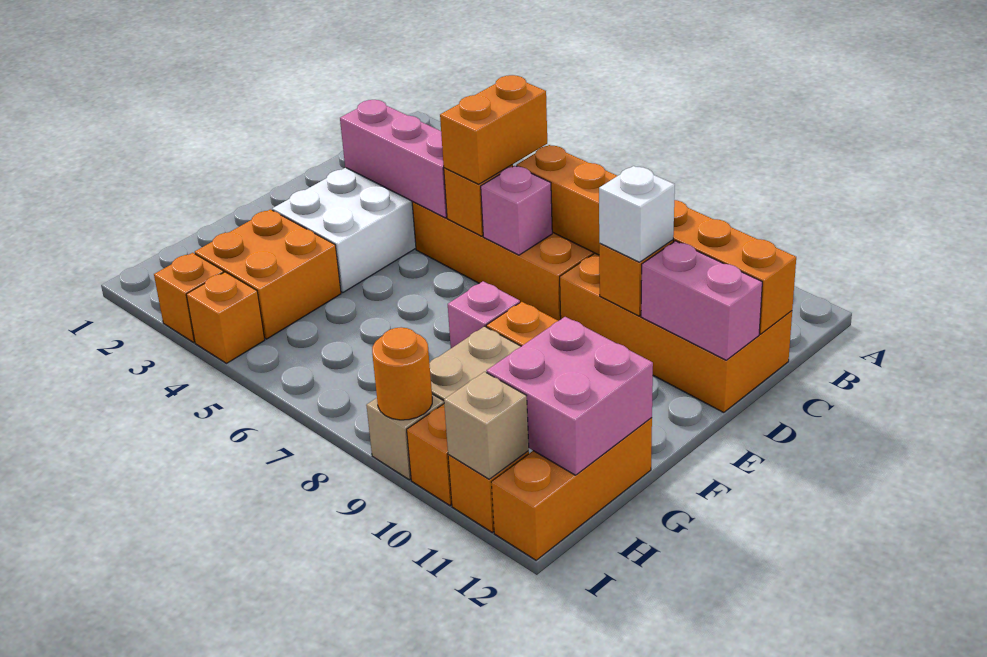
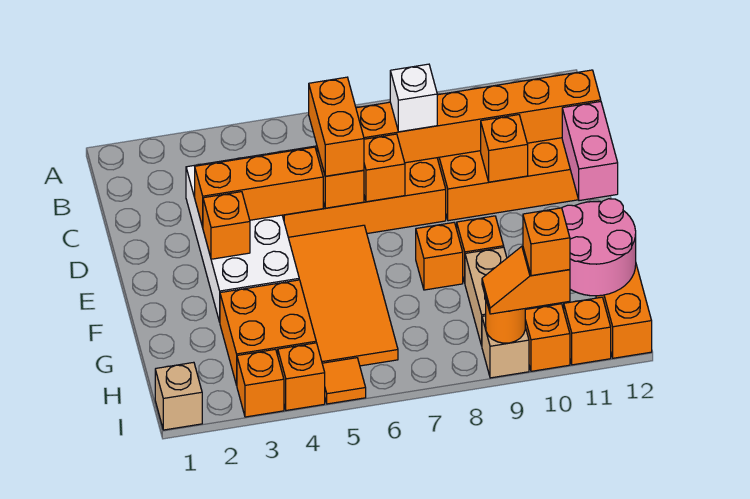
pink brick D3:D5 level 2 -> orange brick D3:D5 level 2
pink brick D7 level 2 -> orange brick D7 level 2
white brick D10 level 3 -> white brick C8 level 3
pink brick D11:D12 level 2 -> pink brick D12:E12 level 2
none -> orange brick E3 level 2
none -> orange tile E5:H6 level 1
pink brick F8 level 1 -> orange brick F8 level 1
pink brick G11:H12 level 2 -> pink round brick G11:H12 level 2
none -> orange tile I5 level 1
none -> orange slope I9:I10 level 3 top 10
none -> orange brick I10 level 4
tan brick I11 level 2 -> tan brick I1 level 1

